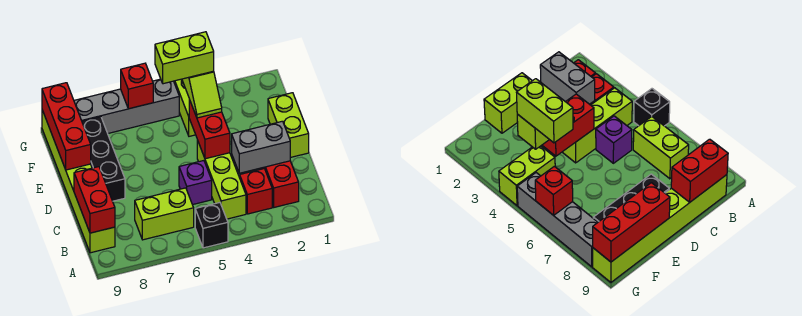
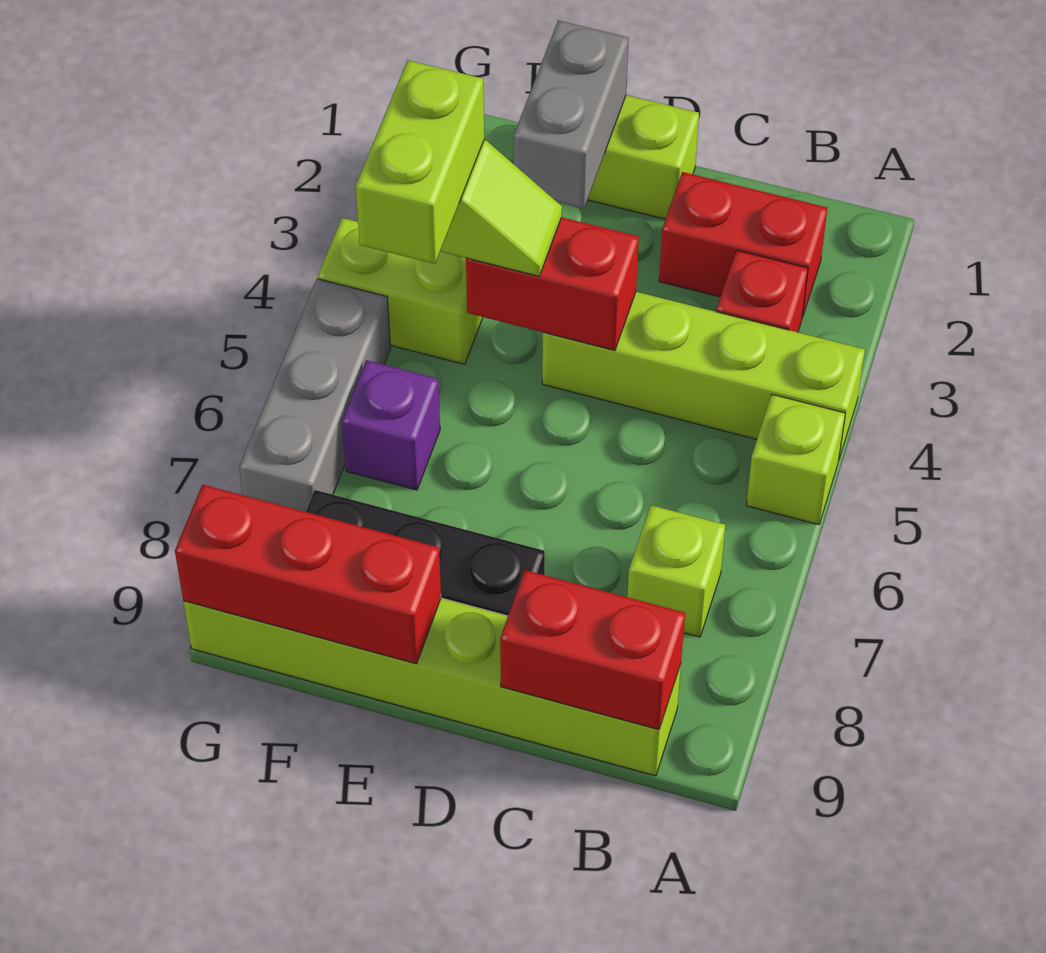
black brick A5 level 1 -> lime brick A5 level 1
lime brick B4:D4 level 1 -> lime brick A4:D4 level 1
lime brick B6:B7 level 1 -> lime brick B7 level 1
grey brick C2:C3 level 2 -> grey brick E1:E2 level 2
purple brick C5 level 1 -> purple brick F6 level 1
grey brick G5:G8 level 1 -> grey brick G5:G7 level 1
red brick G6 level 2 -> none

